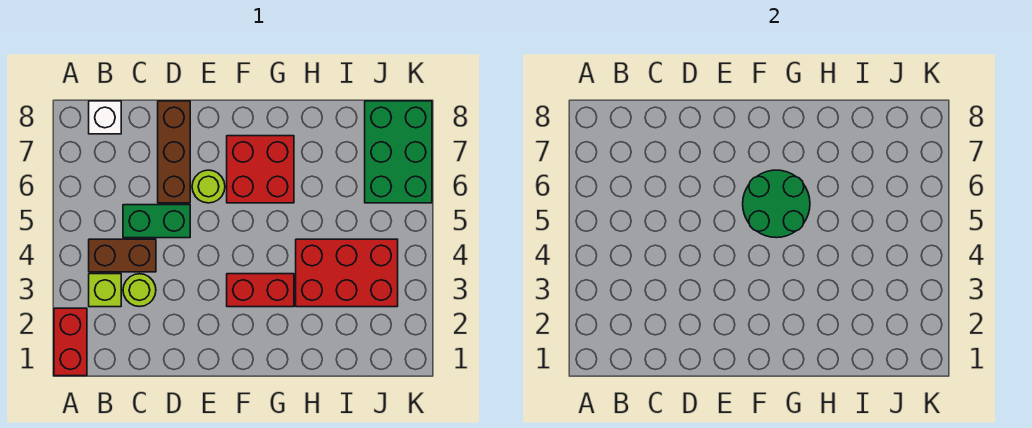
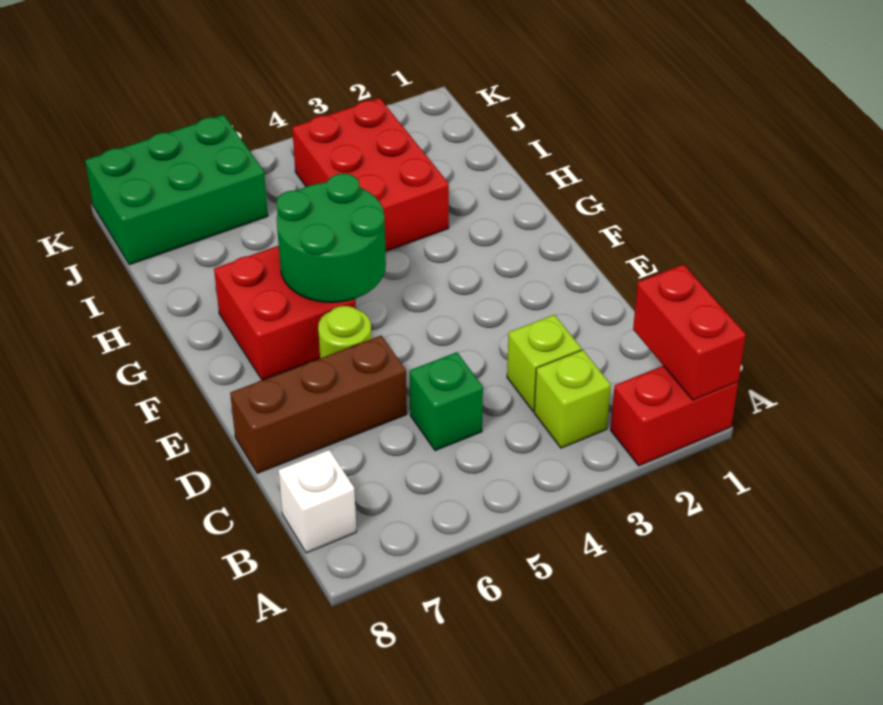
brown brick B4:C4 level 1 -> none
lime round brick C3 level 1 -> lime brick C3 level 1
green brick C5:D5 level 1 -> green brick C5 level 1
red brick F3:G3 level 1 -> red brick A1:B1 level 2

